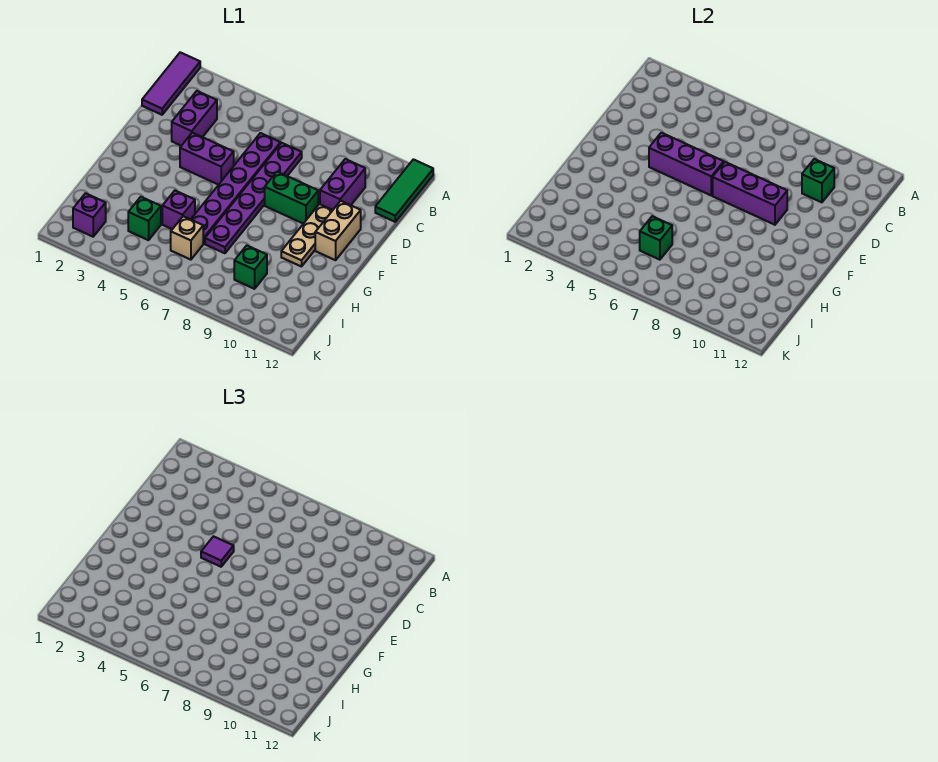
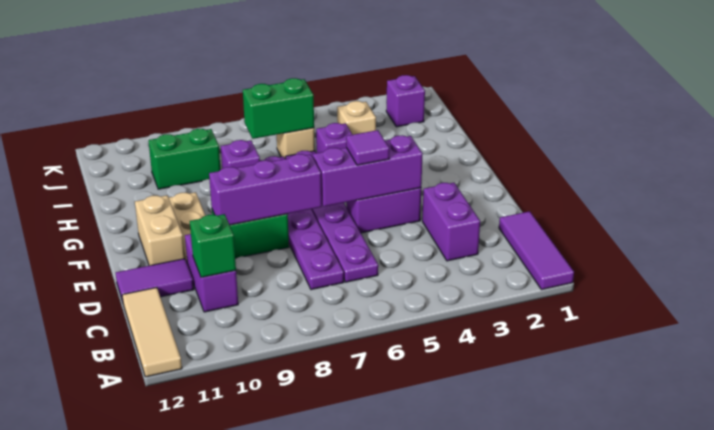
green tile A12:C12 level 1 -> tan tile A12:C12 level 1
none -> purple tile D11:D12 level 1
none -> purple brick H8 level 1
green brick I4 level 1 -> tan brick I4 level 1
green brick I6 level 2 -> green brick I6:I7 level 2
green brick I9 level 1 -> green brick I9:I10 level 1

